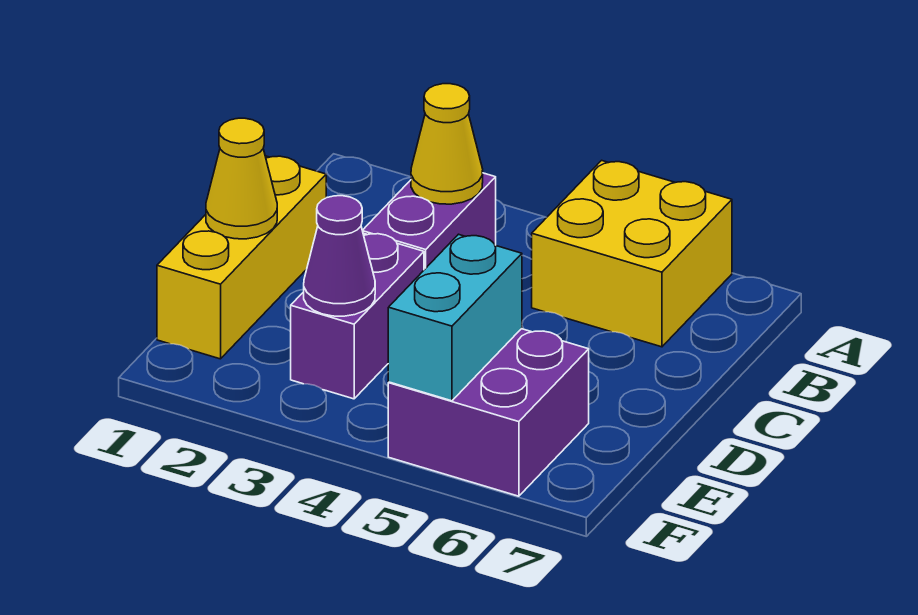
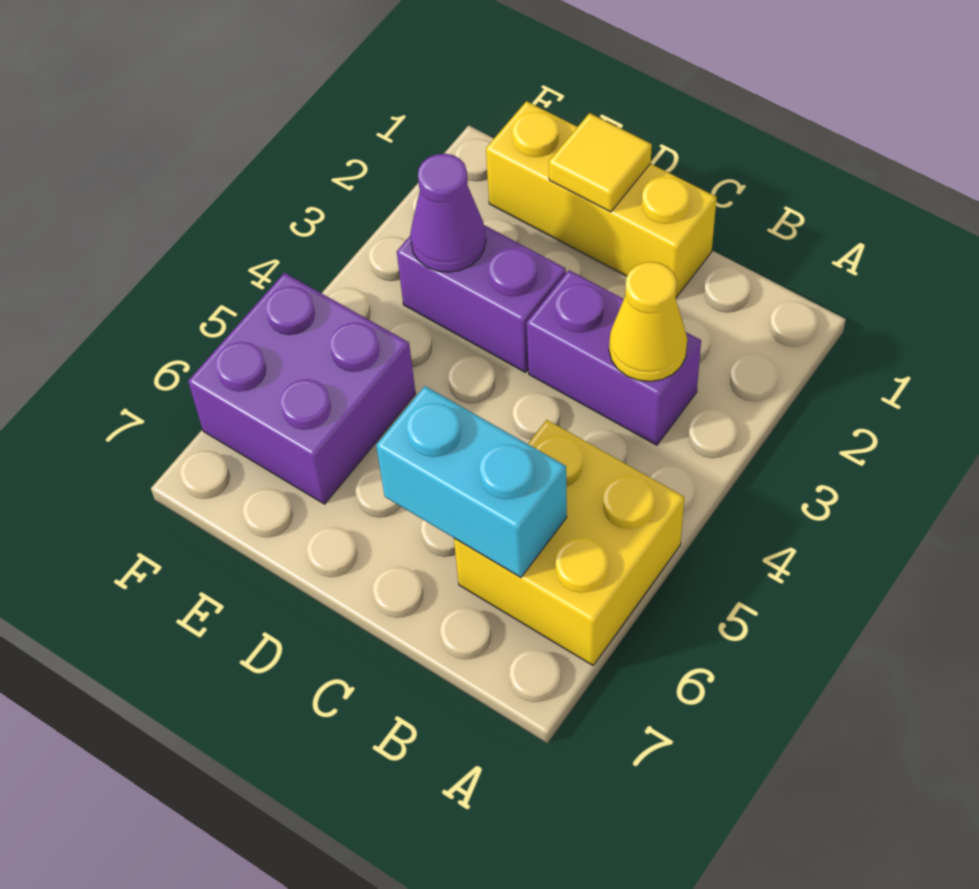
yellow cone D1 level 2 -> yellow tile D1 level 2
cyan brick E5:F5 level 2 -> cyan brick B6:C6 level 2

